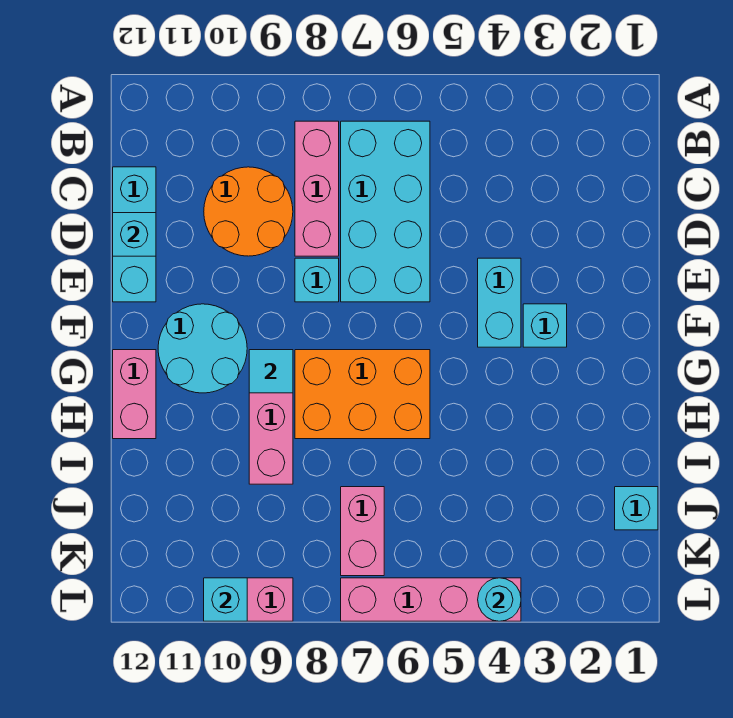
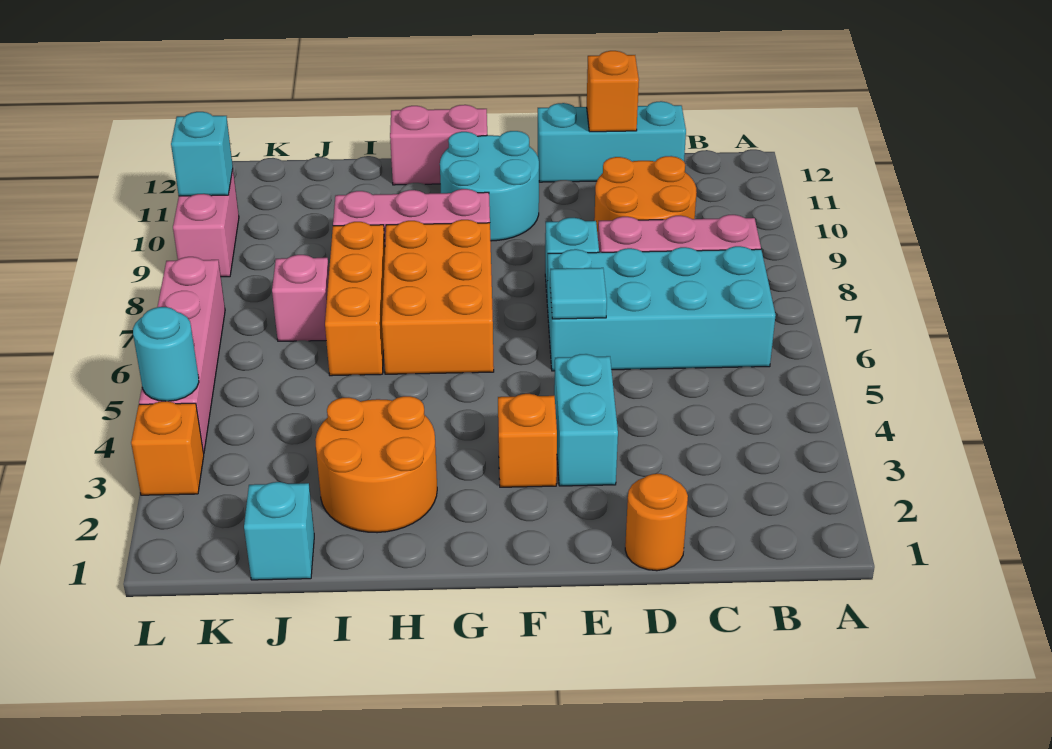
none -> orange round brick D1 level 1
cyan brick D12 level 2 -> orange brick D12 level 2
cyan brick E4:F4 level 1 -> cyan brick E3:E4 level 1
cyan brick F3 level 1 -> orange brick F3 level 1
cyan tile G9 level 2 -> cyan tile E6 level 2
none -> orange round brick H2:I3 level 1
none -> orange brick I6:I8 level 1
pink brick J7:K7 level 1 -> pink brick J7 level 1
none -> orange brick L3 level 1

